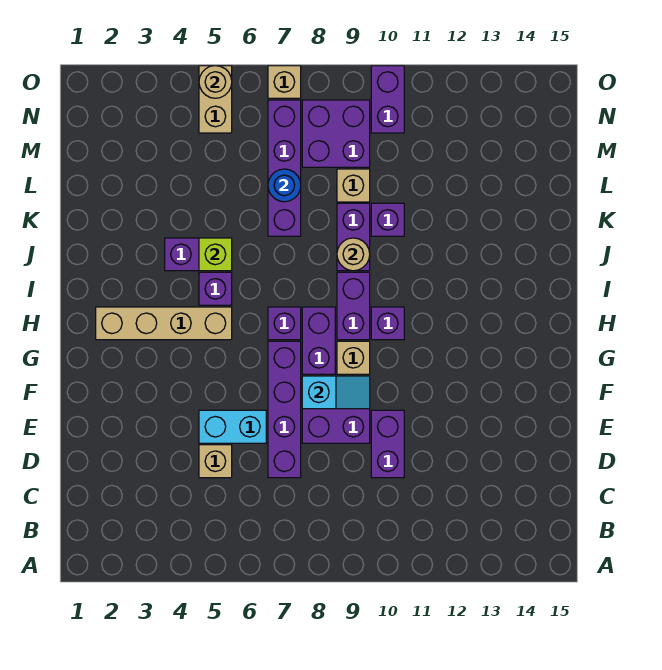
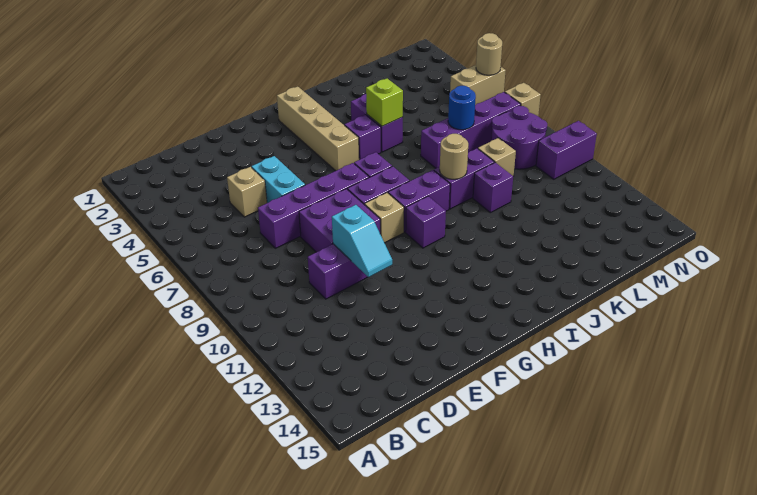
cyan slope F8:F9 level 2 top 8 -> cyan slope E10:E11 level 2 top 10
purple brick M8:N9 level 1 -> purple round brick M8:N9 level 1

